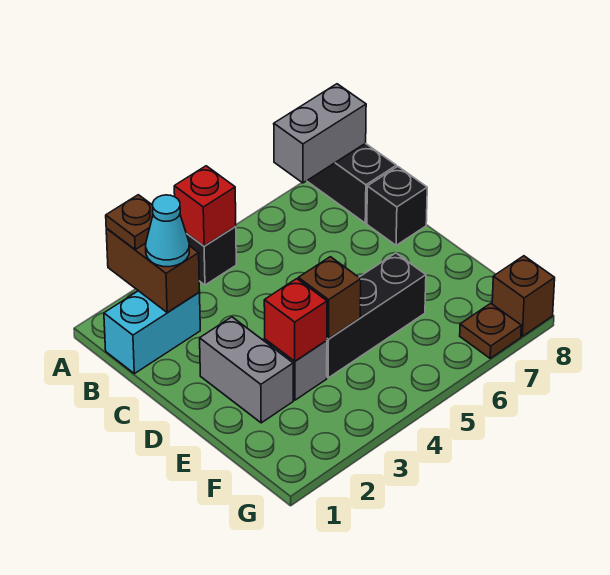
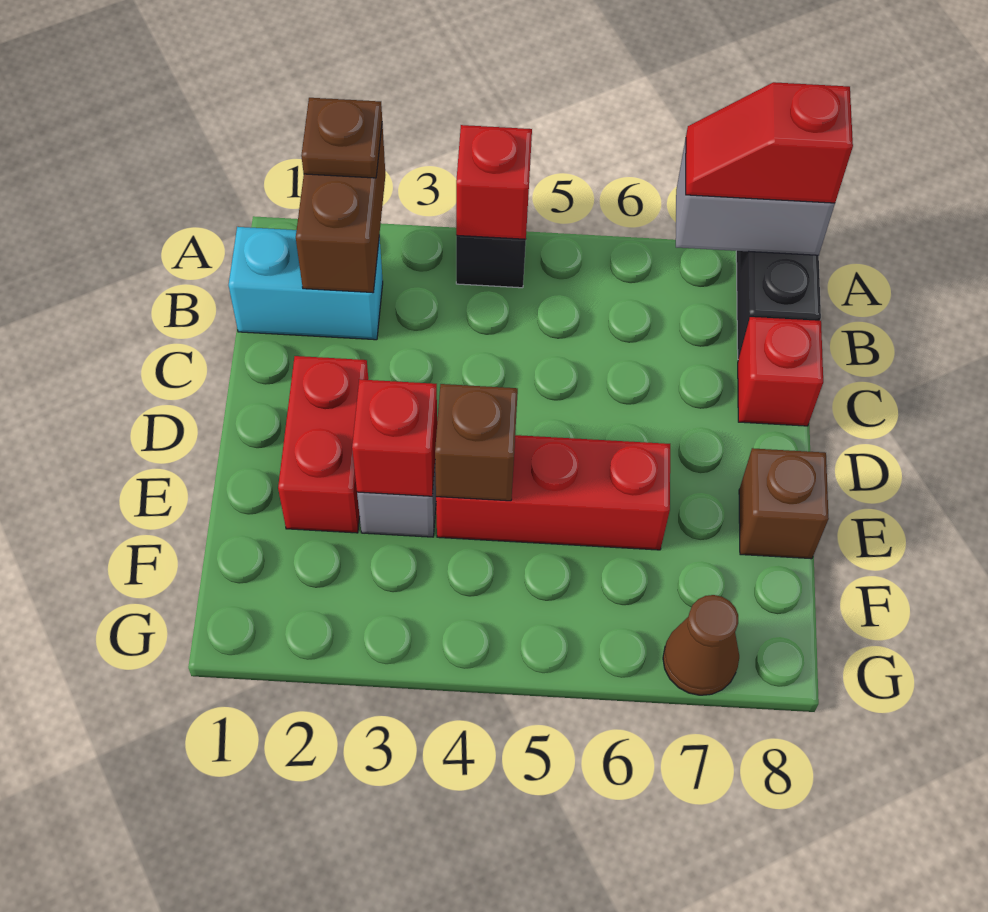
none -> red slope A7:A8 level 3 top 8
cyan cone B2 level 3 -> none
black brick C8 level 1 -> red brick C8 level 1
grey brick D2:E2 level 1 -> red brick D2:E2 level 1
black brick E4:E6 level 1 -> red brick E4:E6 level 1
brown plate G7 level 1 -> brown cone G7 level 1
brown brick G8 level 1 -> brown brick E8 level 1

